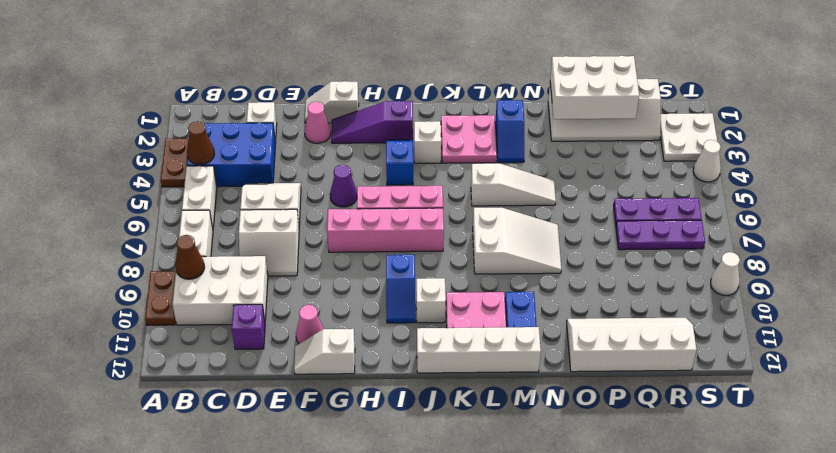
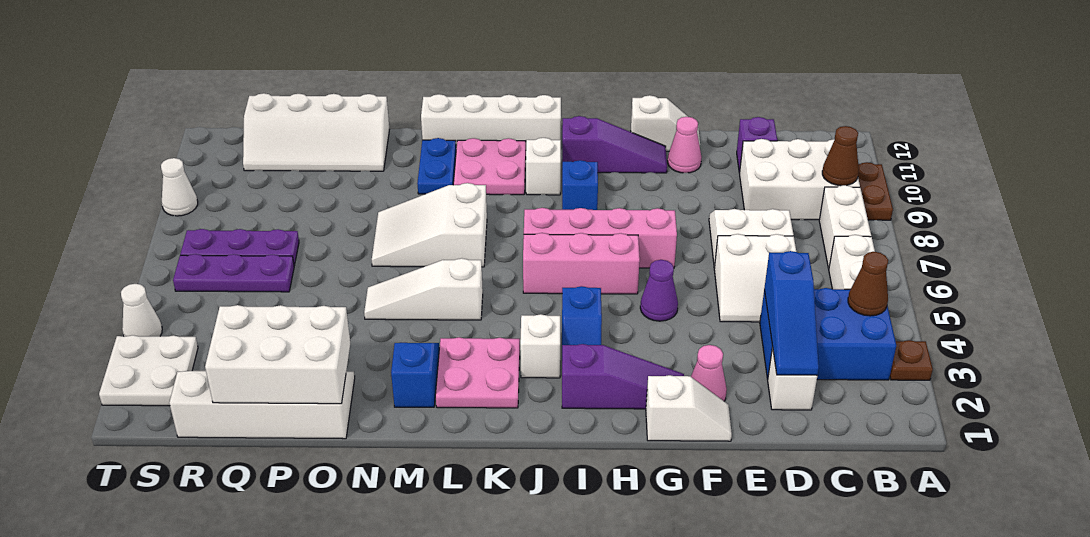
brown plate A3:A4 level 1 -> brown plate A3 level 1
none -> blue slope D2:D4 level 2 top 4
none -> purple slope G11:I11 level 1 top I

